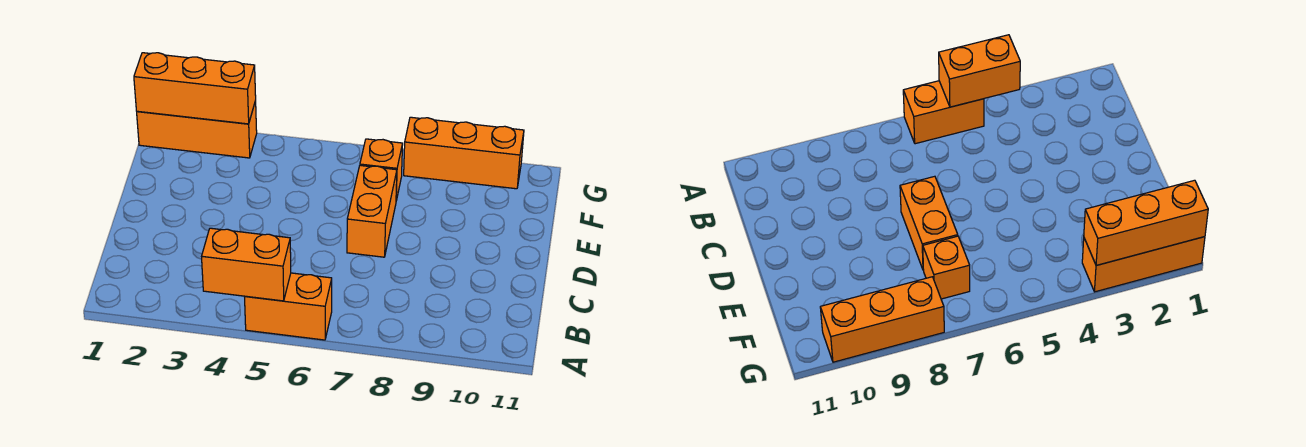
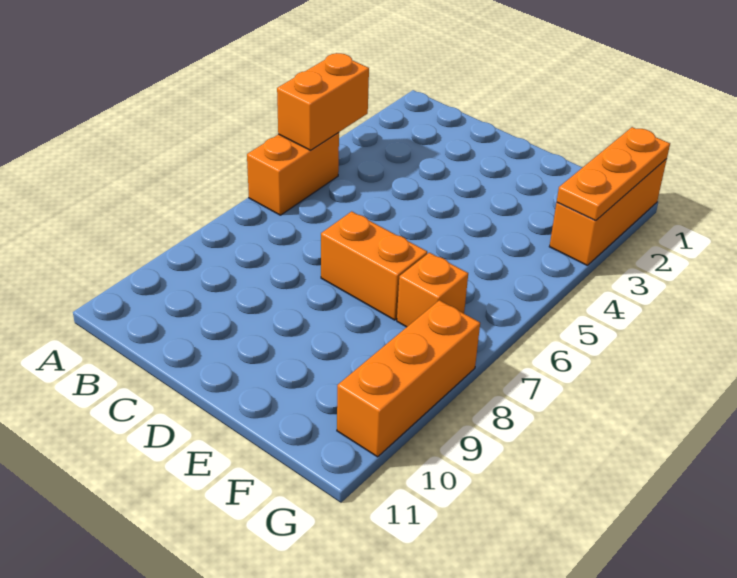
orange brick G1:G3 level 2 -> orange plate G1:G3 level 2

